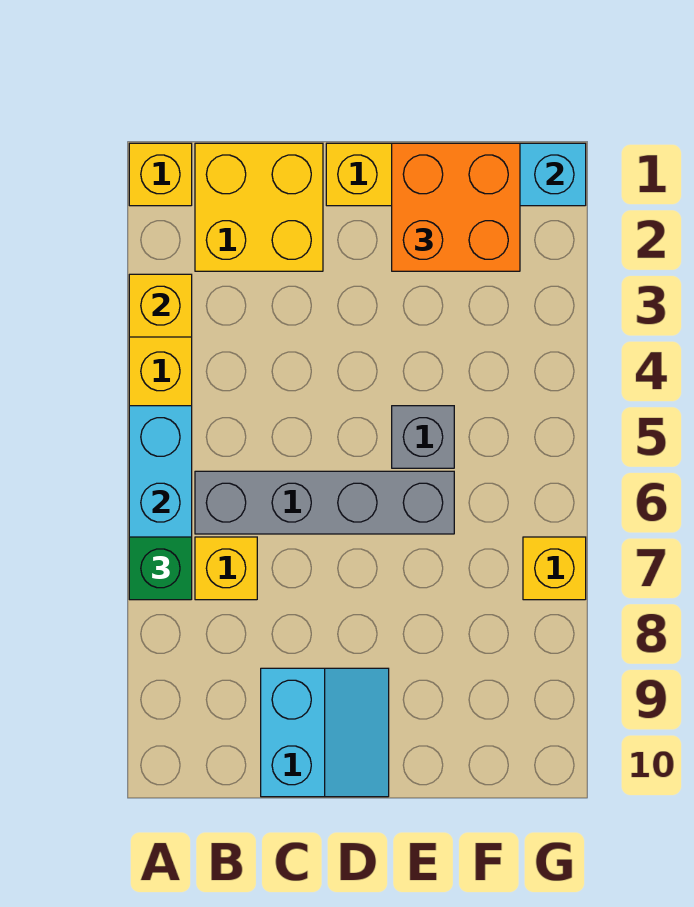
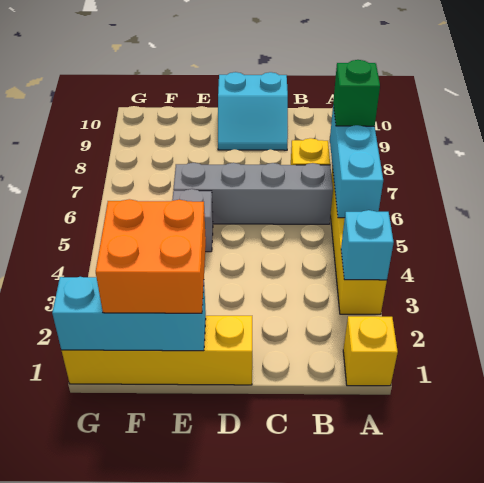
yellow brick A3 level 2 -> cyan brick A3 level 2
yellow brick B1:C2 level 1 -> none
cyan slope C9:D10 level 1 top C -> cyan slope C9:D10 level 1 top 10
yellow brick G7 level 1 -> none

